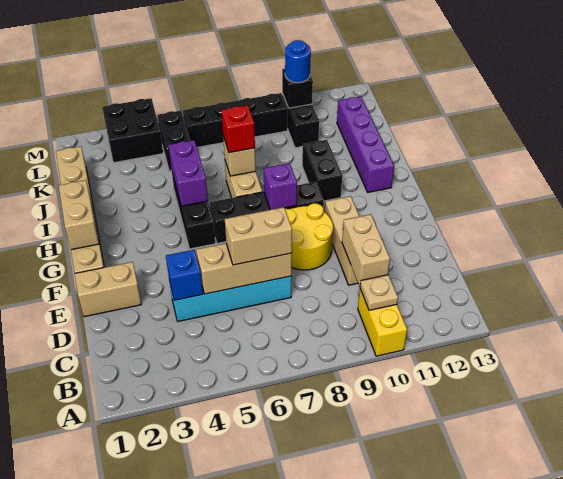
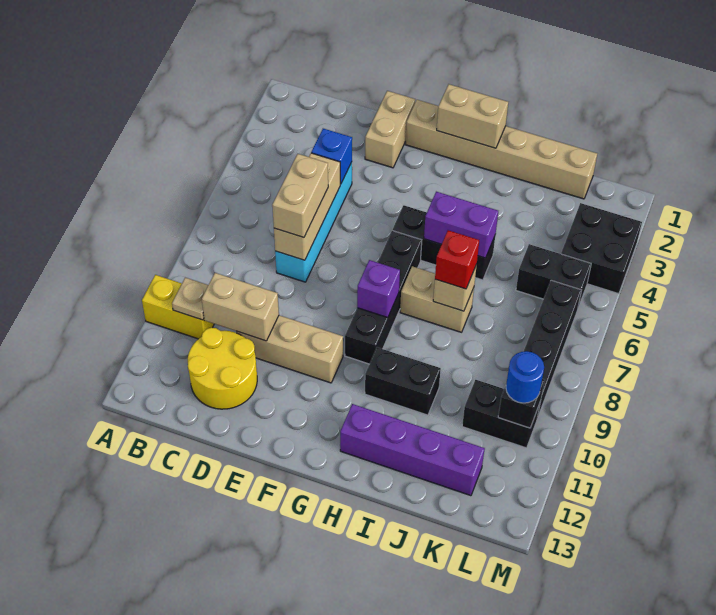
yellow round brick E8:F9 level 1 -> yellow round brick C11:D12 level 1

